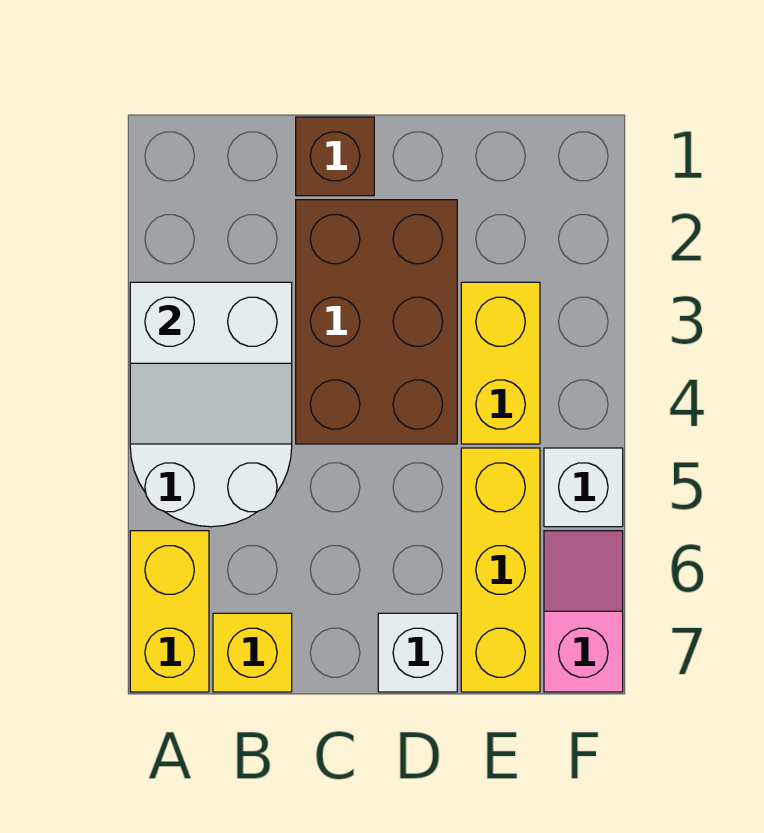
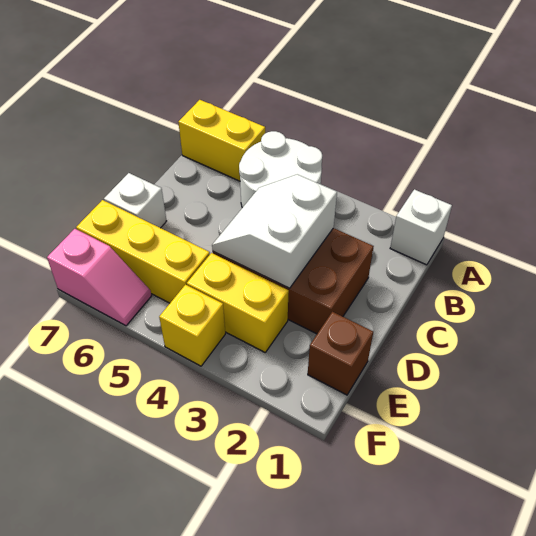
white slope A3:B4 level 2 top 3 -> white slope C3:D4 level 2 top 3
yellow brick B7 level 1 -> yellow brick F4 level 1
brown brick C1 level 1 -> brown brick E1 level 1
white brick F5 level 1 -> white brick A1 level 1

